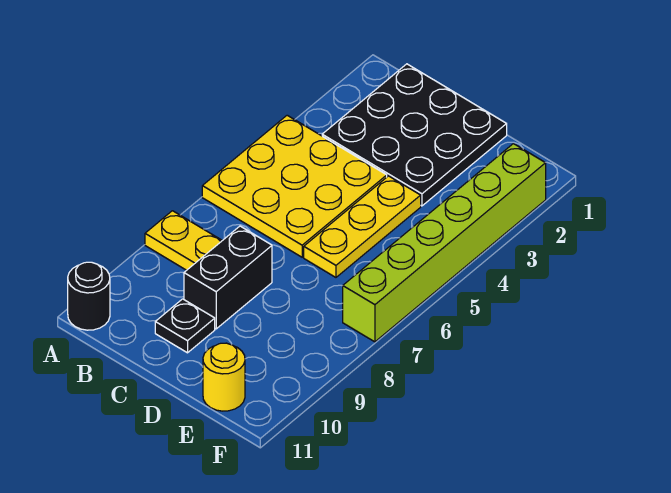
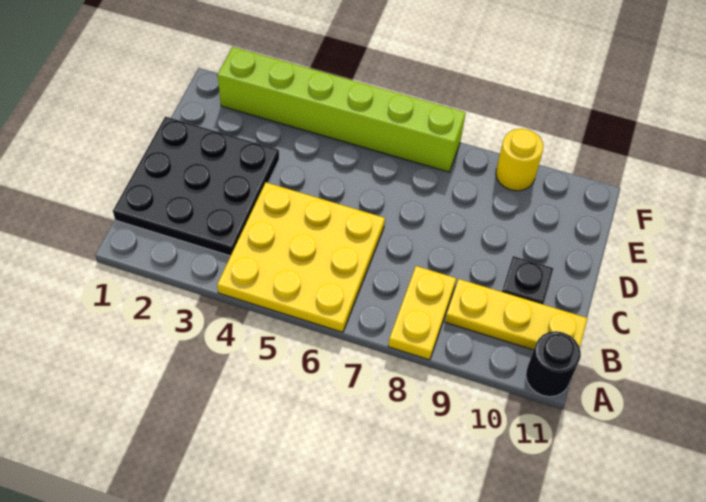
black brick C8:C9 level 1 -> none
yellow plate D4:D6 level 1 -> yellow plate B9:B11 level 1
yellow round brick E11 level 1 -> yellow round brick F9 level 1

